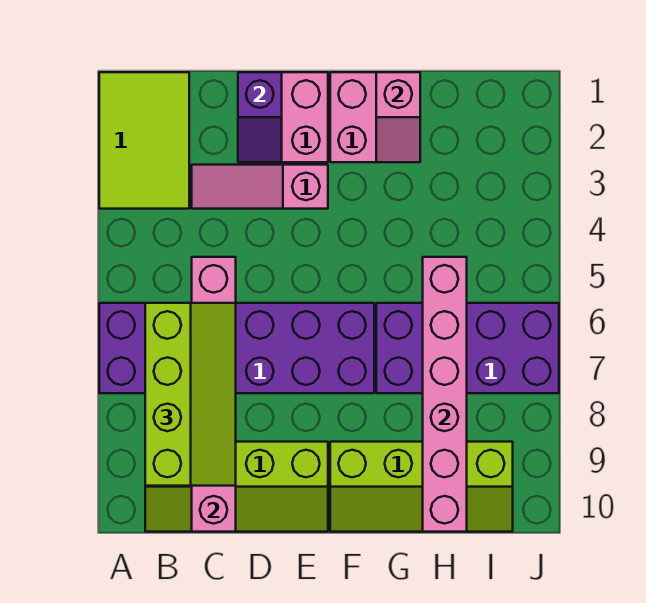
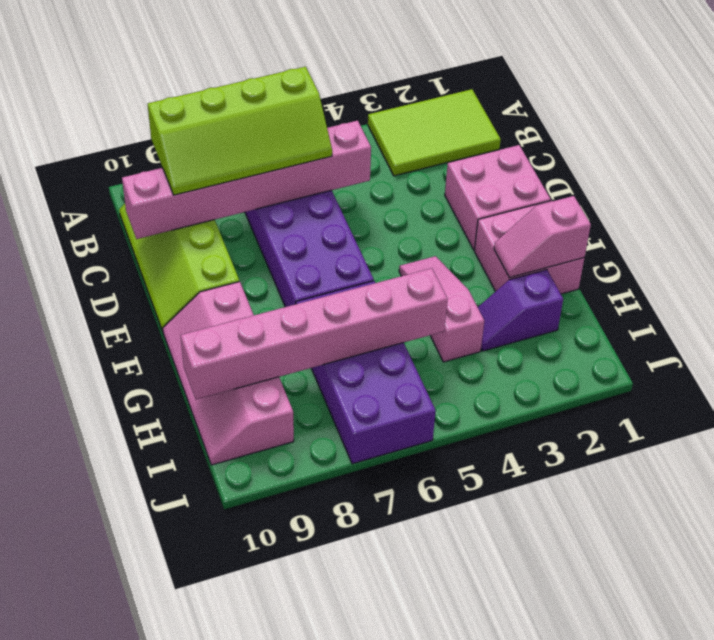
pink slope C3:E3 level 1 top E -> pink slope F4:H4 level 1 top H
purple slope D1:D2 level 2 top 1 -> purple slope H2:H3 level 1 top 2
lime slope F9:I10 level 1 top 9 -> pink slope F9:I10 level 1 top 9

